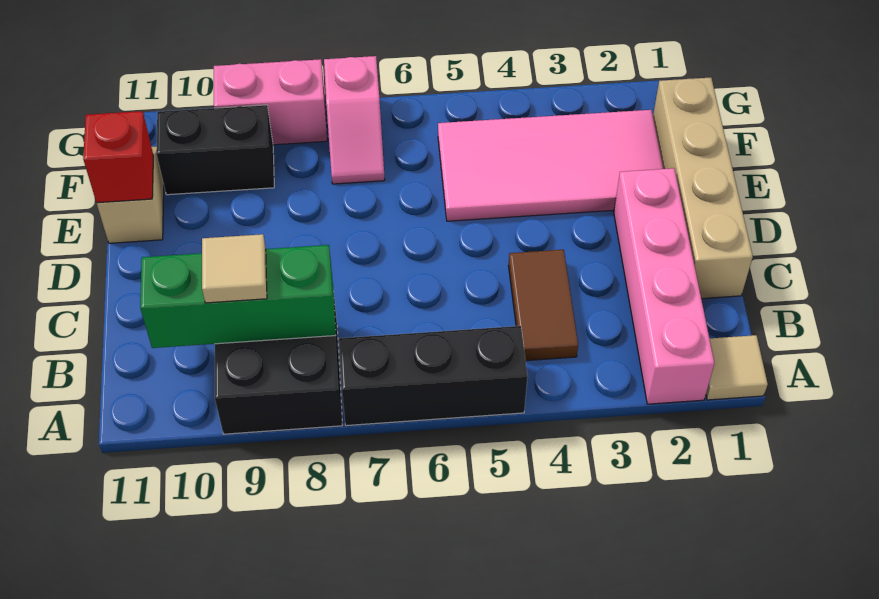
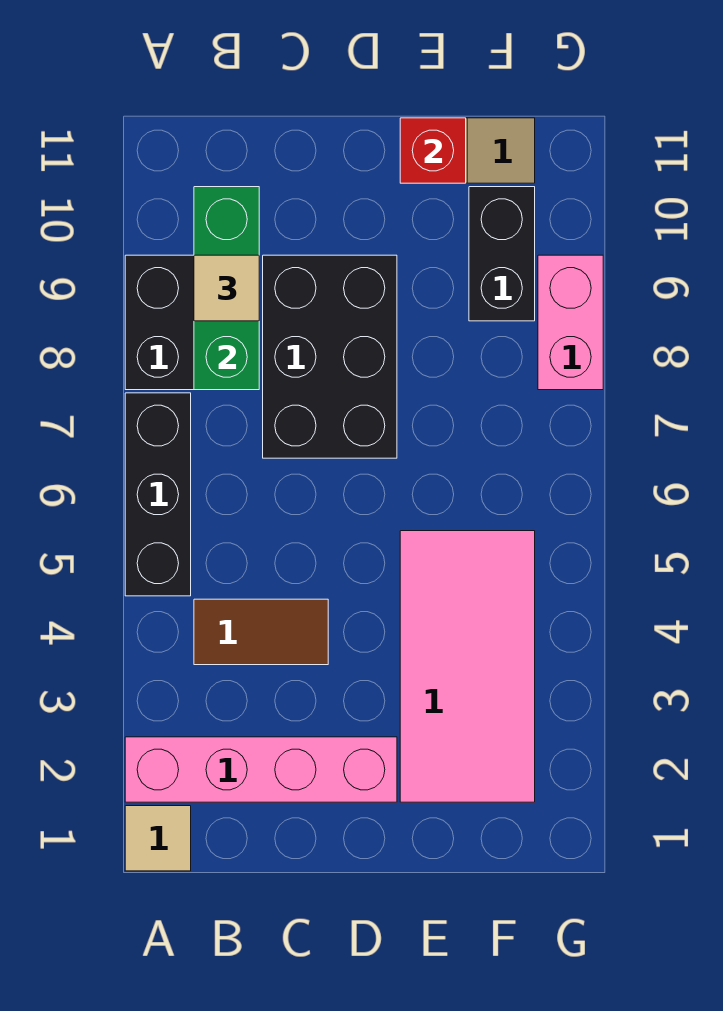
tan brick C1:F1 level 1 -> none
none -> black brick C7:D9 level 1
pink slope F7:G7 level 1 top G -> none

